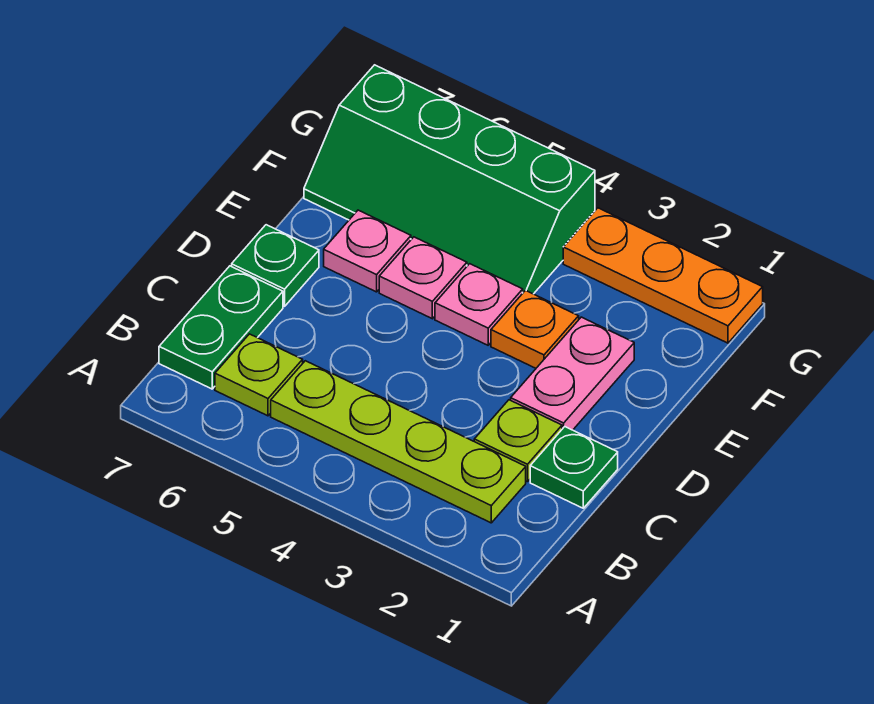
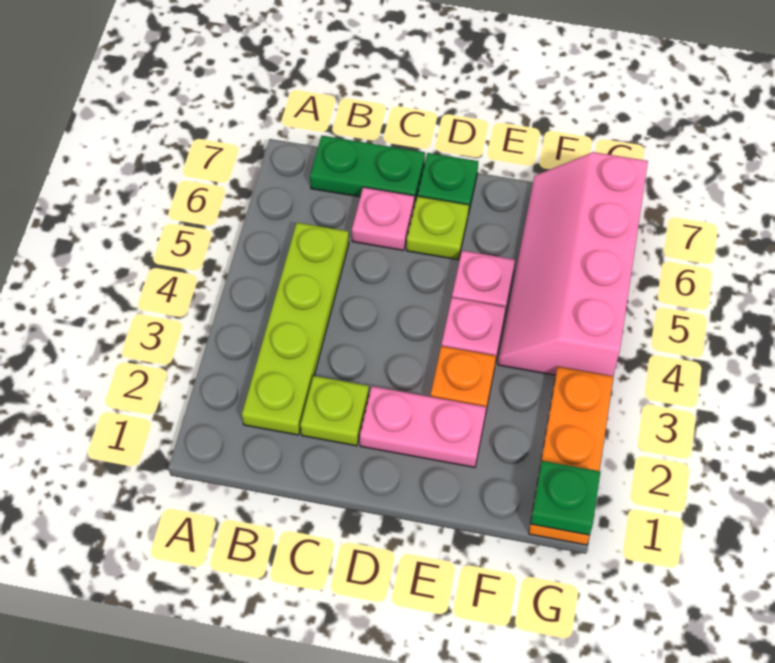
lime plate B6 level 1 -> lime plate D6 level 1
green plate C1 level 1 -> green plate G1 level 2
pink plate E6 level 1 -> pink plate C6 level 1
green slope F4:G7 level 1 top G -> pink slope F4:G7 level 1 top G

